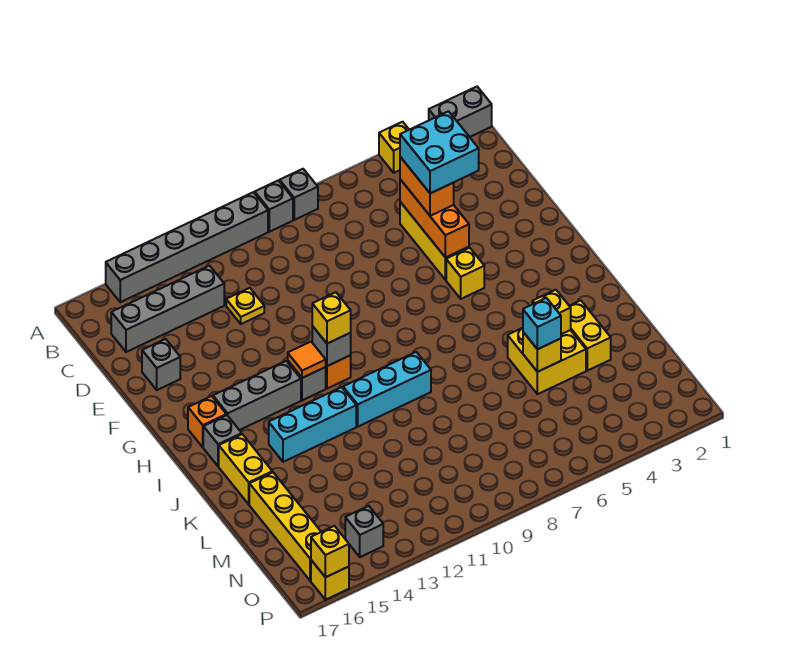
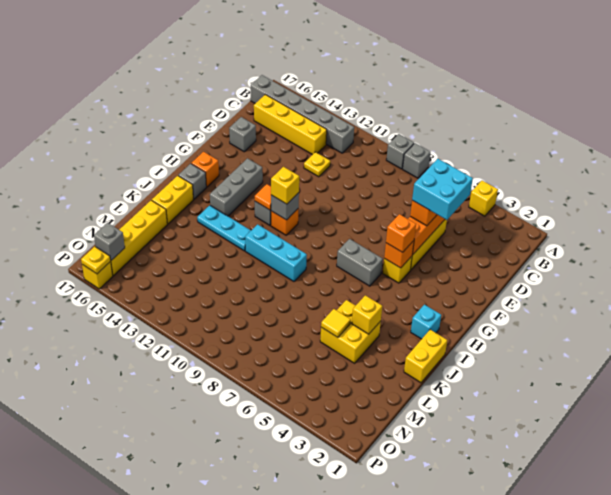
grey brick A1:A2 level 1 -> grey brick H6:H7 level 1
grey brick A10:A15 level 1 -> grey brick B12:B17 level 1
grey brick C13:C16 level 1 -> yellow brick C13:C16 level 1
none -> orange brick G5 level 2
none -> orange brick G5 level 3
grey brick H13:H15 level 1 -> grey brick G14:I14 level 1
cyan brick J12:J14 level 1 -> cyan plate J12:J14 level 1
yellow brick K3:L3 level 1 -> yellow brick J1:K1 level 1
yellow brick L5 level 2 -> yellow tile L5 level 2
cyan brick L5 level 3 -> cyan brick I2 level 1
grey brick O14 level 1 -> grey brick O16 level 2
yellow brick P16 level 2 -> yellow plate P16 level 2

